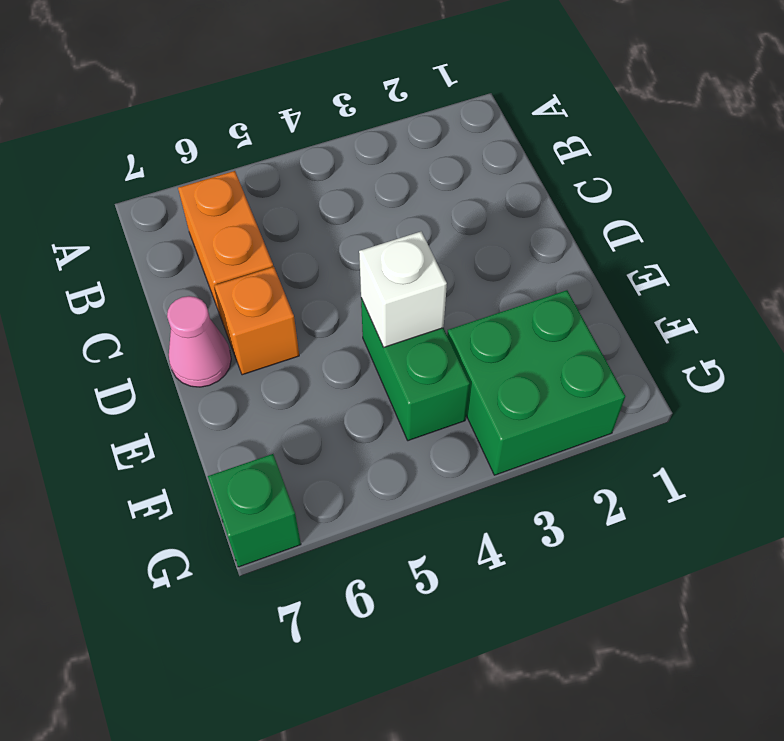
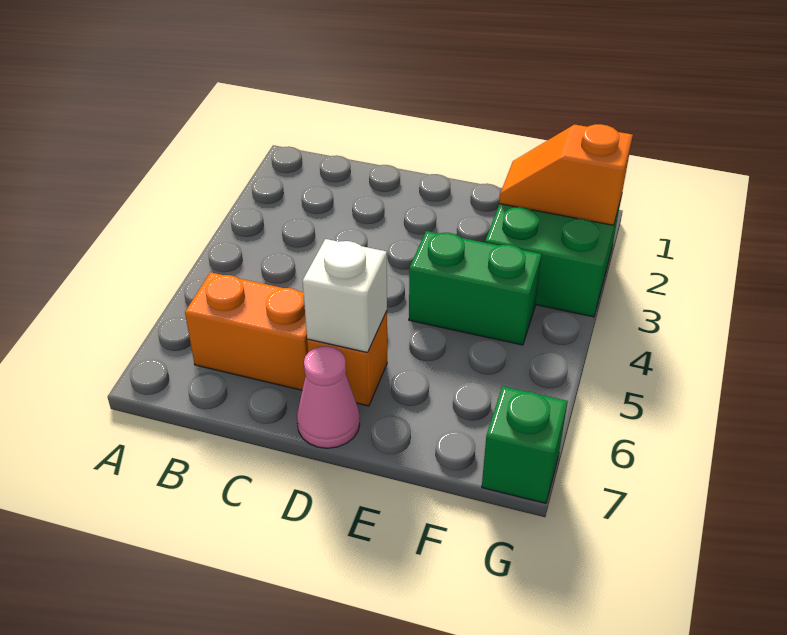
white brick E4 level 2 -> white brick D6 level 2
none -> orange slope F2:G2 level 2 top G

